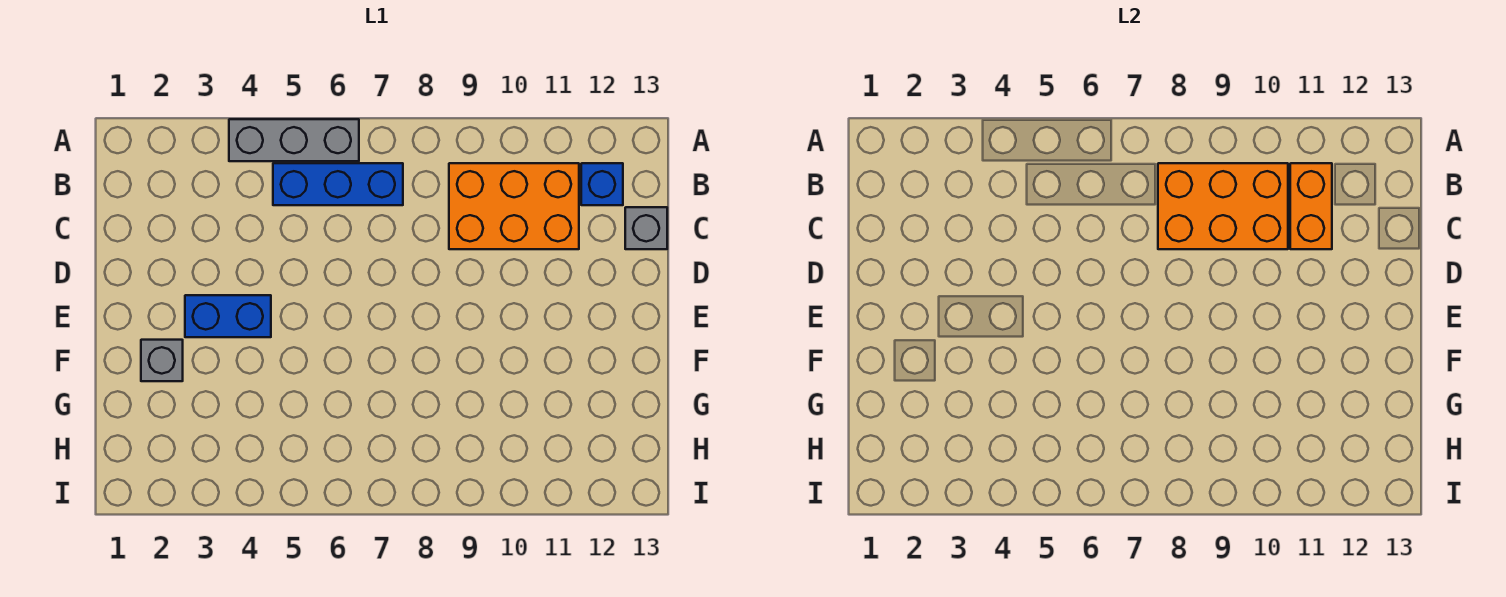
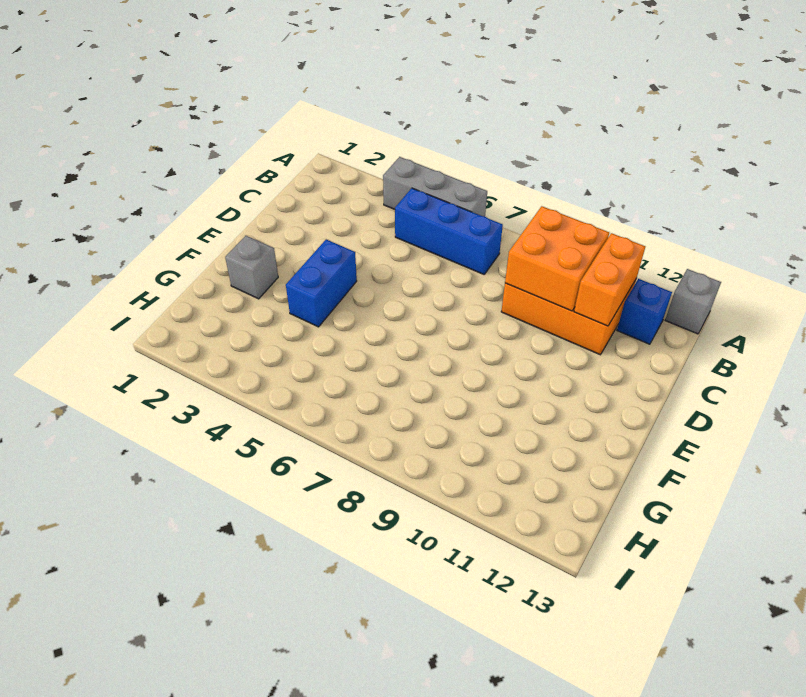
orange brick B8:C10 level 2 -> orange brick B9:C10 level 2
grey brick C13 level 1 -> grey brick A13 level 1
blue brick E3:E4 level 1 -> blue brick E4:F4 level 1

